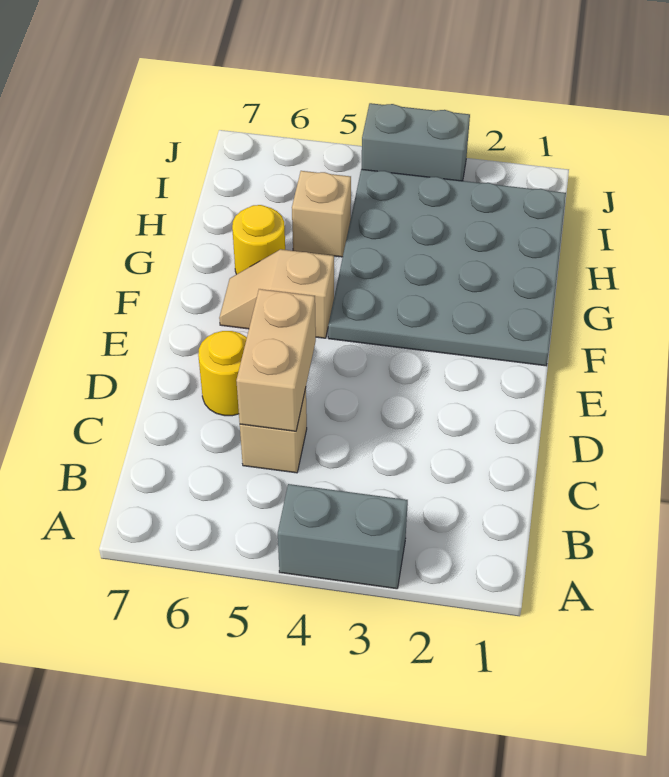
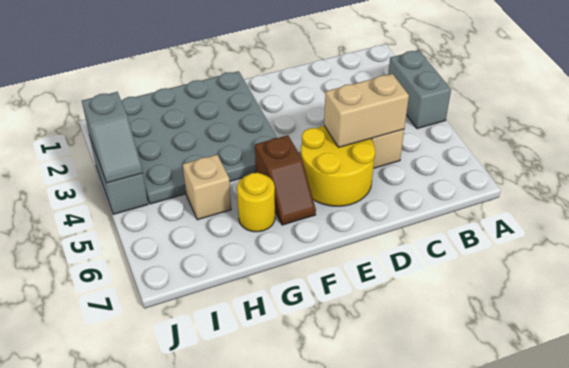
yellow round brick D6 level 1 -> yellow round brick D5:E6 level 1
tan slope F5:F6 level 1 top 5 -> brown slope F5:F6 level 1 top 5
none -> grey slope J3:J4 level 2 top 3

